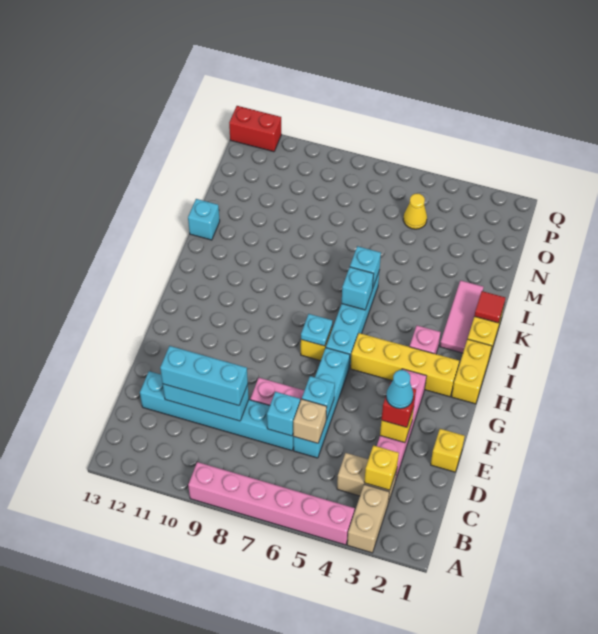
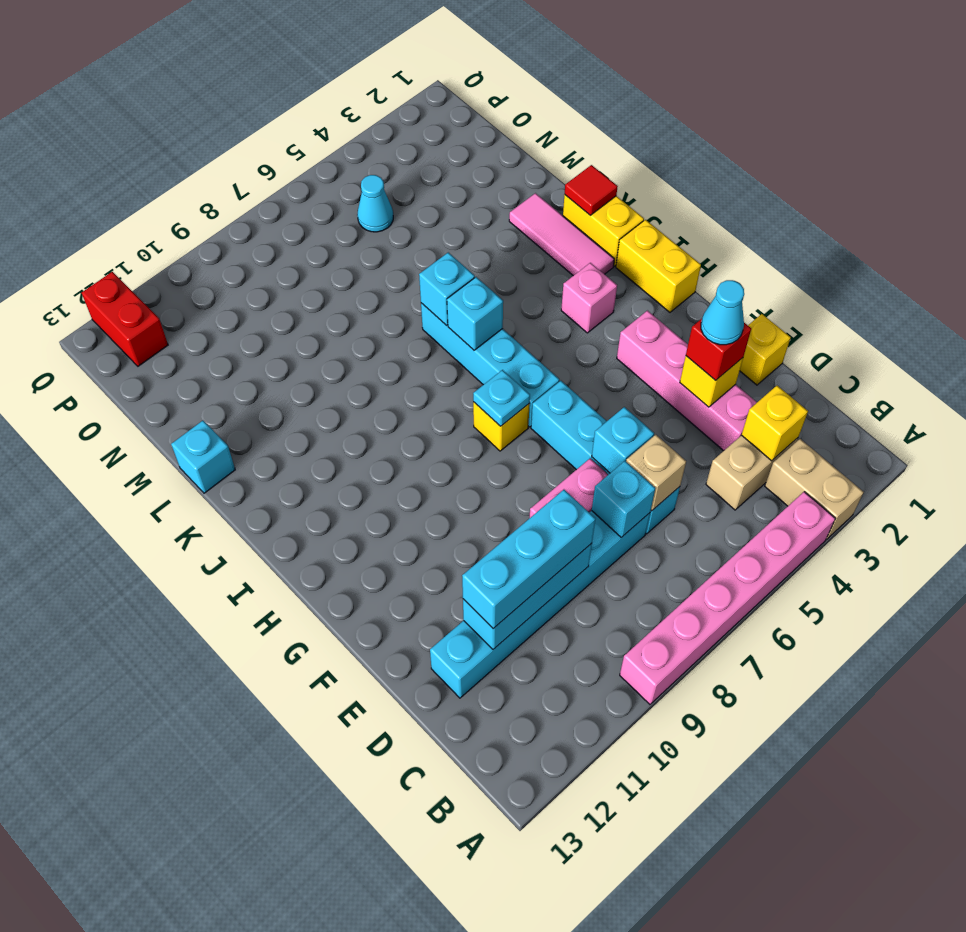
yellow brick H2:H5 level 1 -> none
yellow cone O5 level 1 -> cyan cone O5 level 1
red brick Q12:Q13 level 1 -> red brick P12:Q12 level 1

